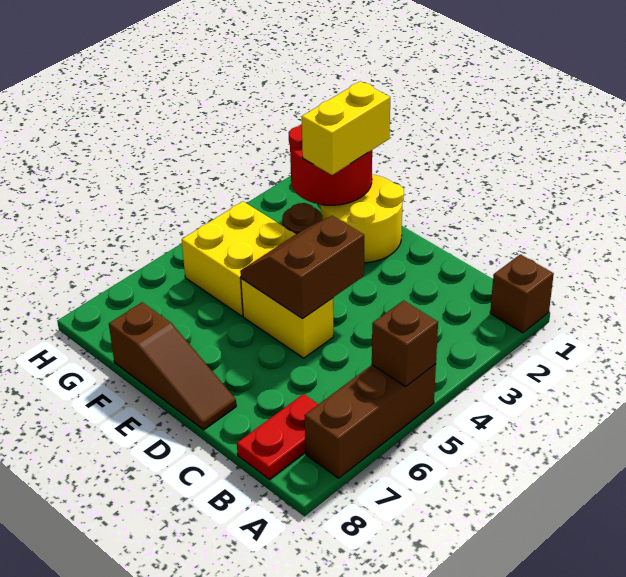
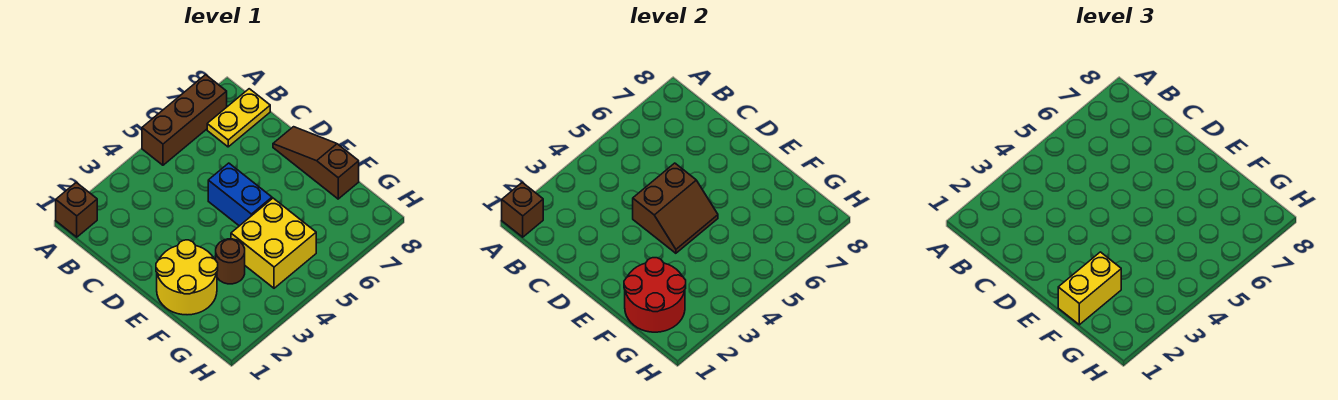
brown brick A5 level 2 -> brown brick A1 level 2
red plate B7:B8 level 1 -> yellow plate B7:B8 level 1
yellow brick D5:E5 level 1 -> blue brick D5:E5 level 1

